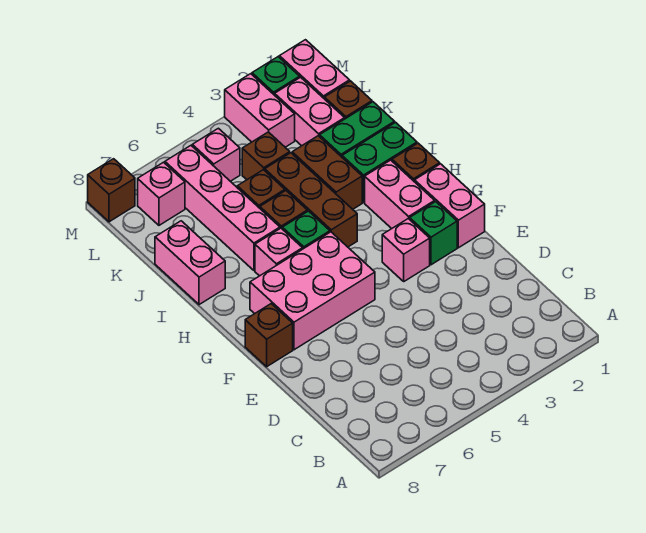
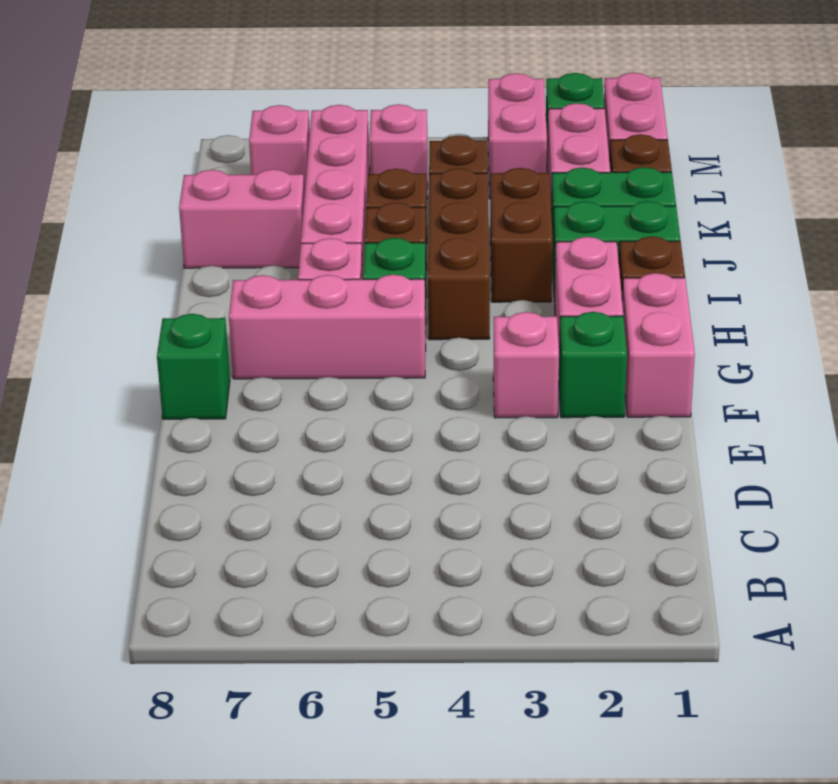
pink brick F5:G7 level 1 -> pink brick G5:G7 level 1
brown brick F8 level 1 -> green brick F8 level 1
pink brick I8:J8 level 1 -> pink brick J7:J8 level 1
brown brick M8 level 1 -> none

